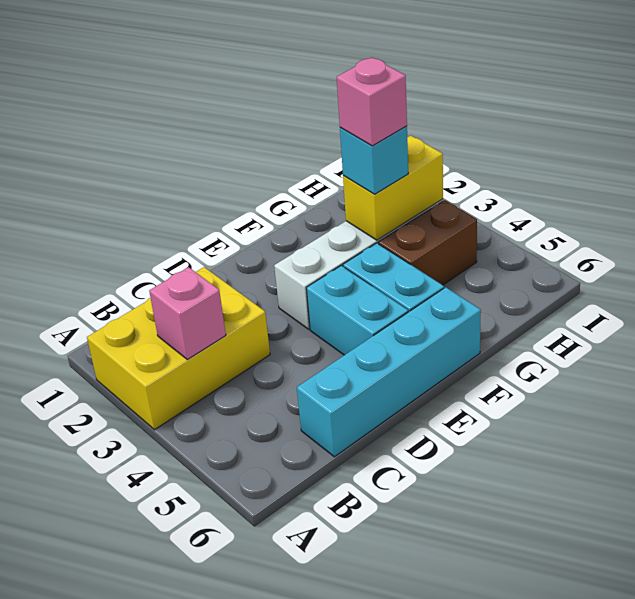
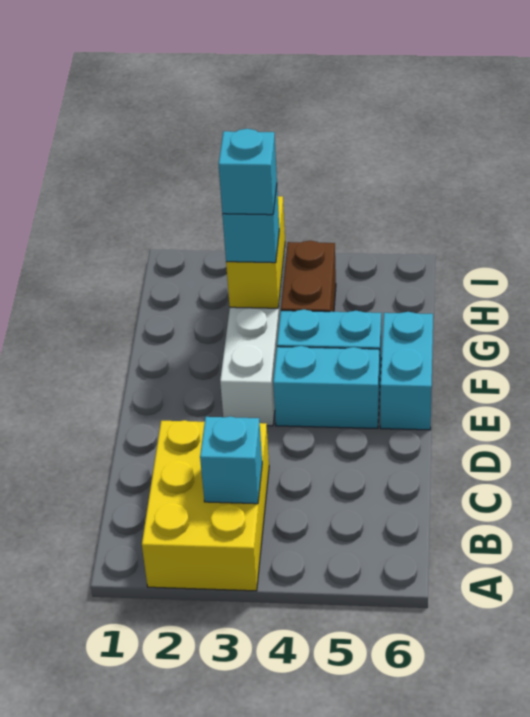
pink brick B3 level 2 -> cyan brick B3 level 2
cyan brick C6:F6 level 1 -> cyan brick E6:F6 level 1
pink brick G3 level 4 -> cyan brick G3 level 4

